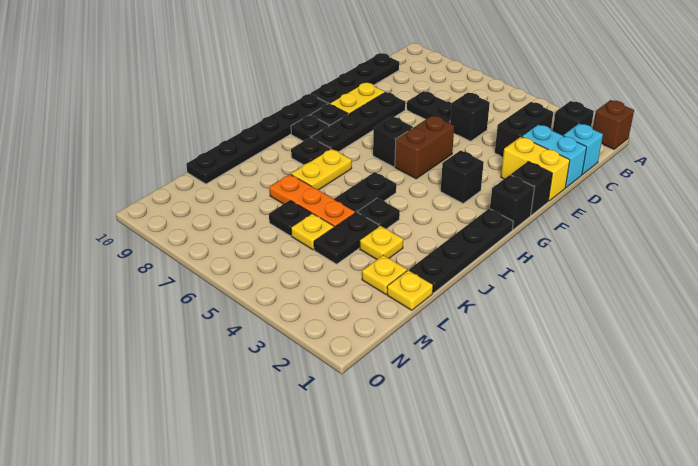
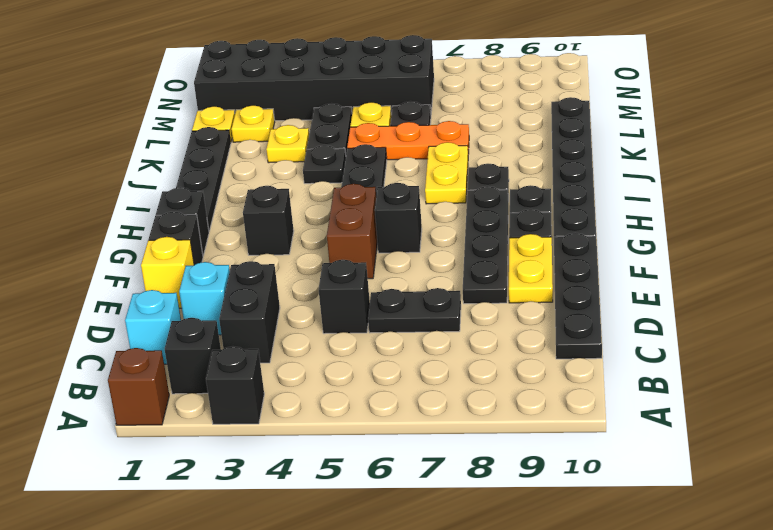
none -> black brick A3 level 1
cyan brick D1:D2 level 1 -> cyan brick D2 level 1
yellow brick E1:E2 level 1 -> yellow brick E1 level 1
none -> black brick M1:N6 level 1

